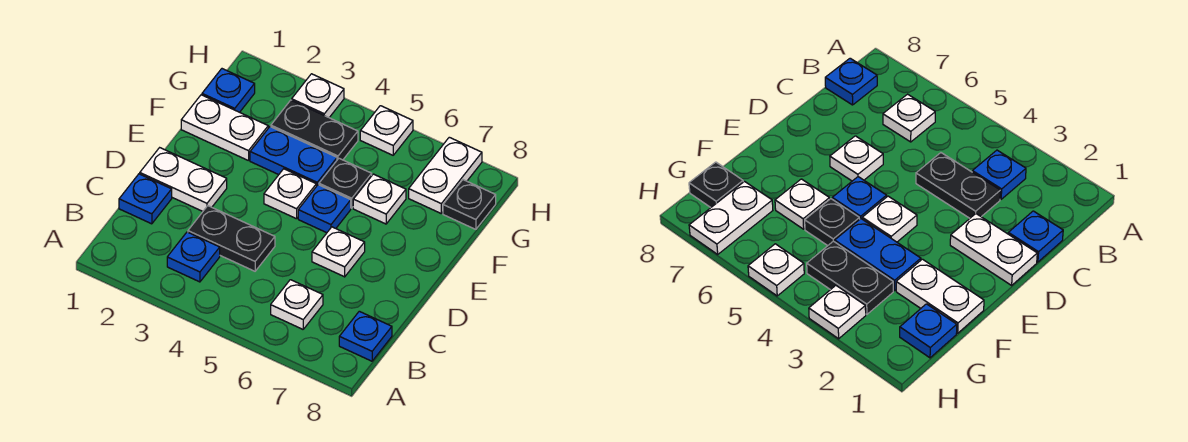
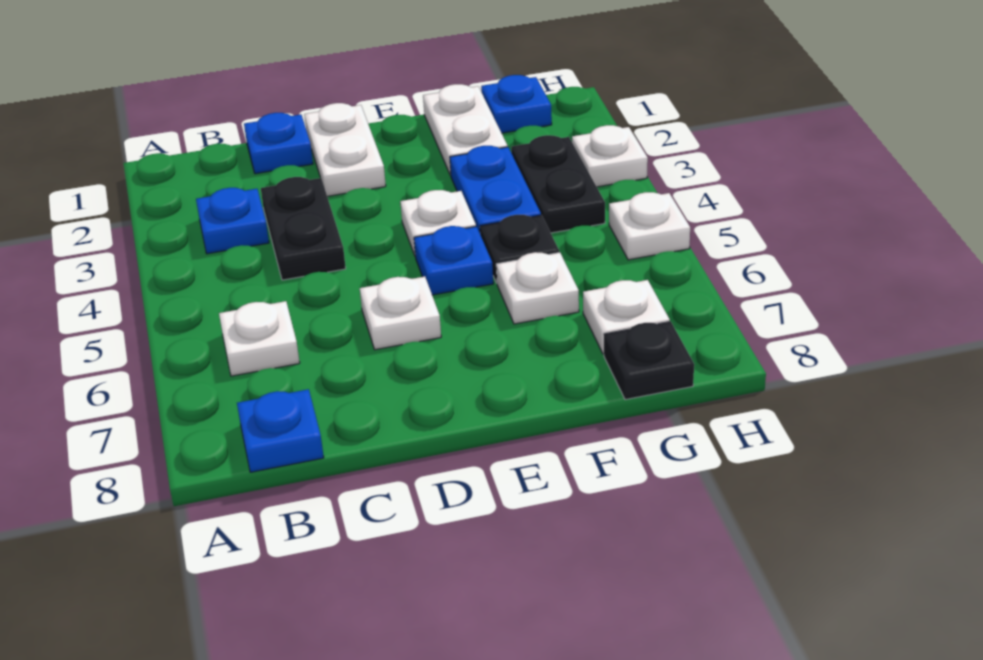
white plate G7:H7 level 1 -> white plate G7 level 1

